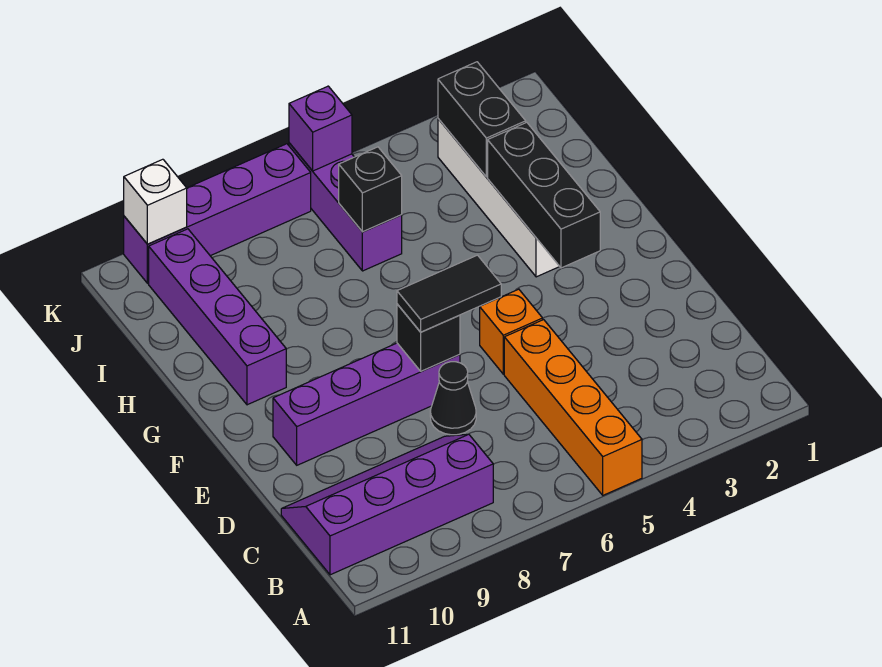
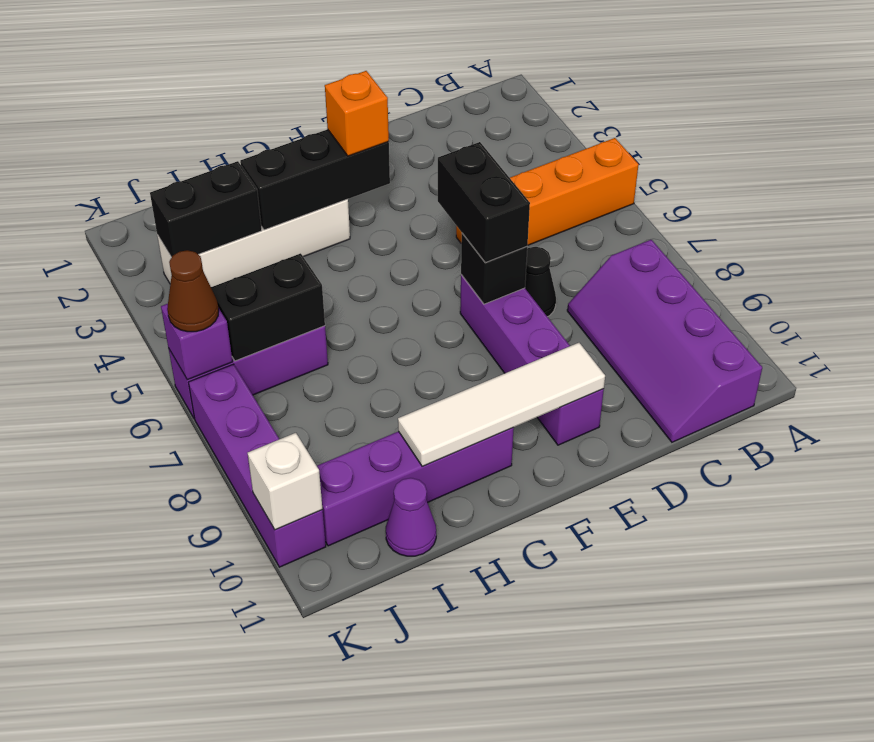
orange brick E5 level 1 -> orange brick F3 level 3
black tile E6:E7 level 3 -> black brick E6:E7 level 3
none -> white tile E10:H10 level 2
black brick I6 level 2 -> black brick I6:J6 level 2
none -> purple cone I11 level 1
none -> brown cone K6 level 3

